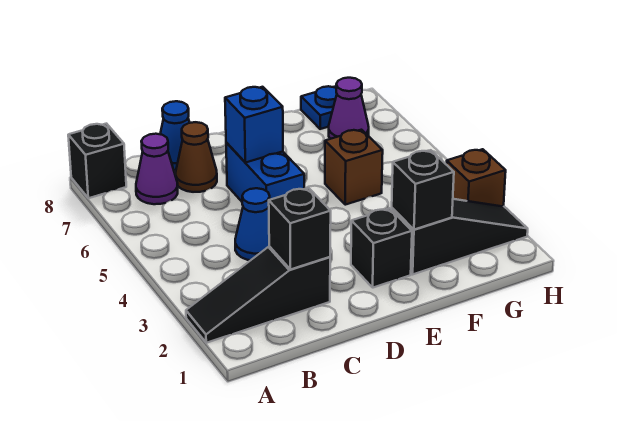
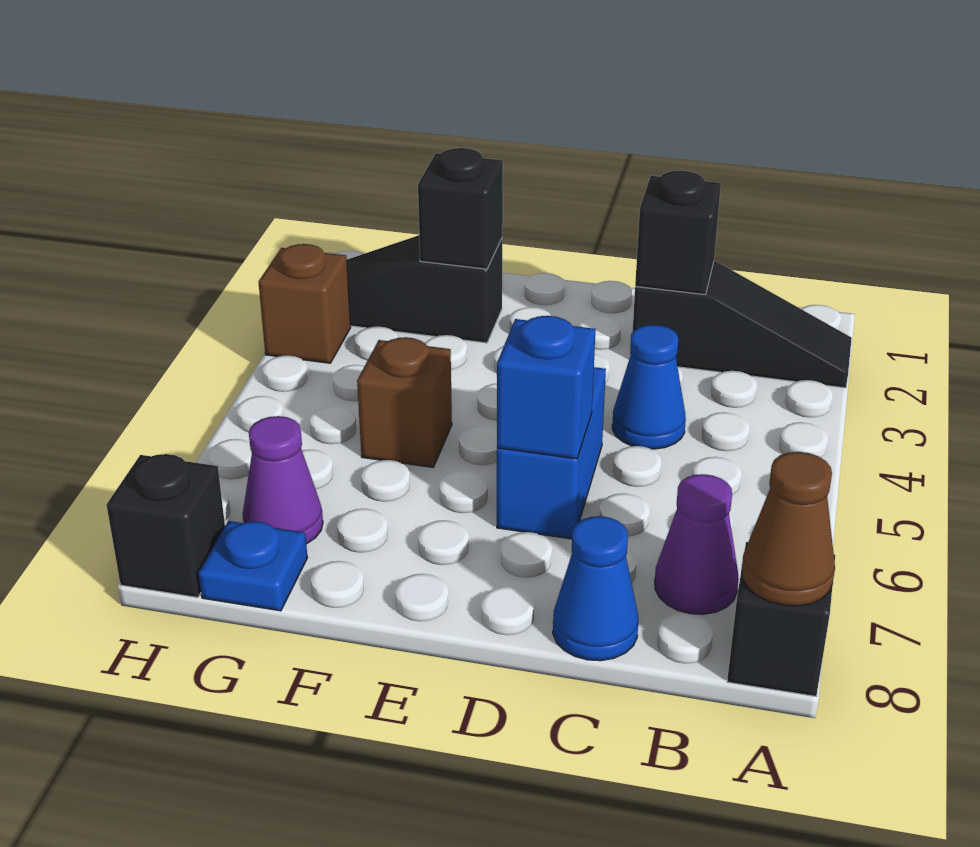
brown cone C7 level 1 -> brown cone A8 level 2
black brick E2 level 1 -> black brick H8 level 1

